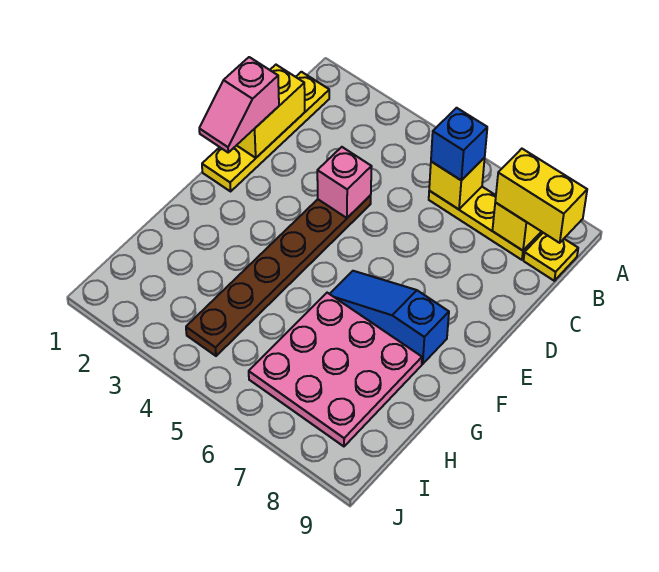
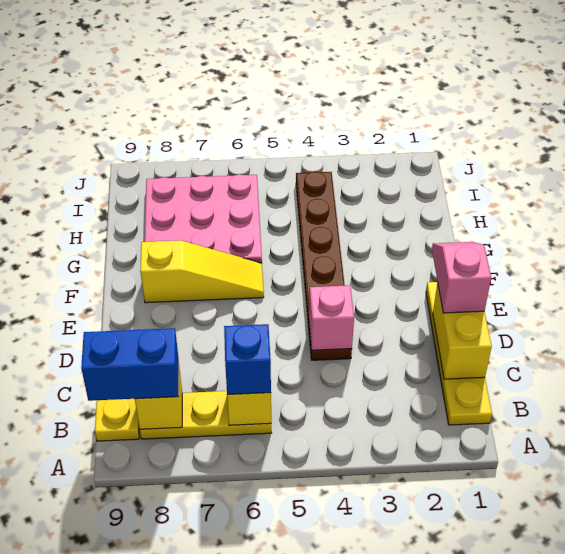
yellow brick B8:B9 level 3 -> blue brick B8:B9 level 3
blue slope F6:F8 level 1 top 8 -> yellow slope F6:F8 level 1 top 8

